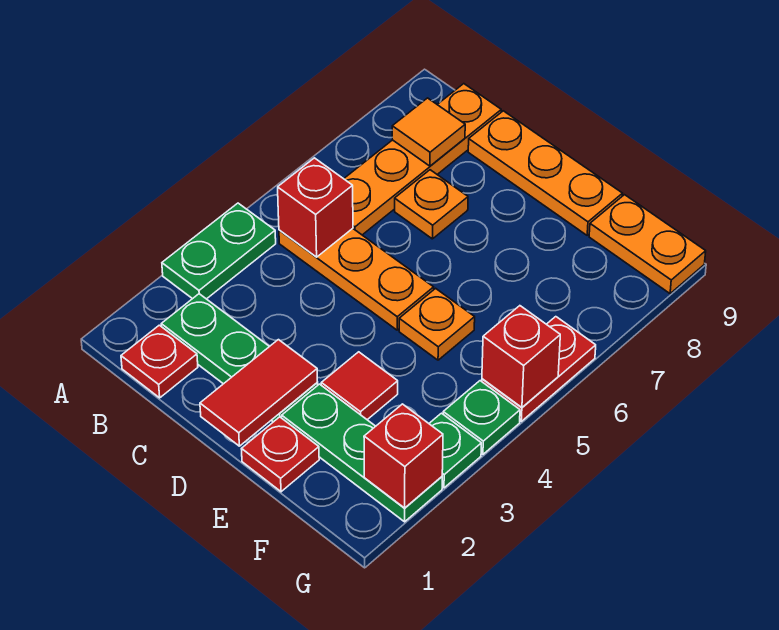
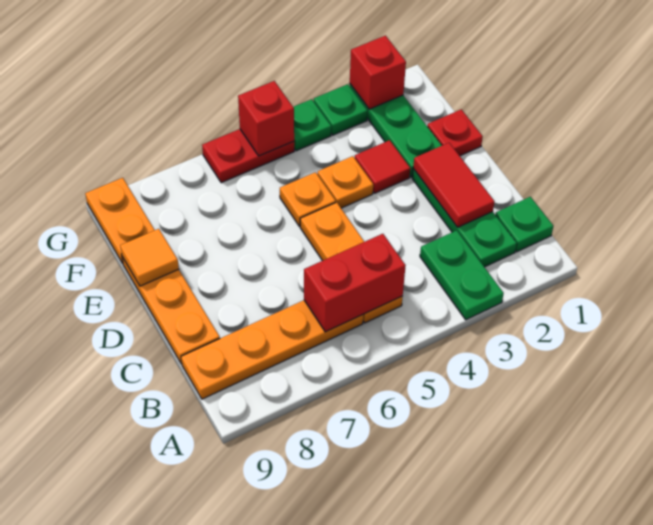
green plate A3:A4 level 1 -> green plate A3:B3 level 1
red plate B1 level 1 -> green plate B1 level 1
red brick B5 level 2 -> red brick B5:B6 level 2
orange tile B8 level 2 -> orange tile E9 level 2
orange plate C7 level 1 -> orange plate E4 level 1
red tile D1:D2 level 2 -> red tile C2:D2 level 2

